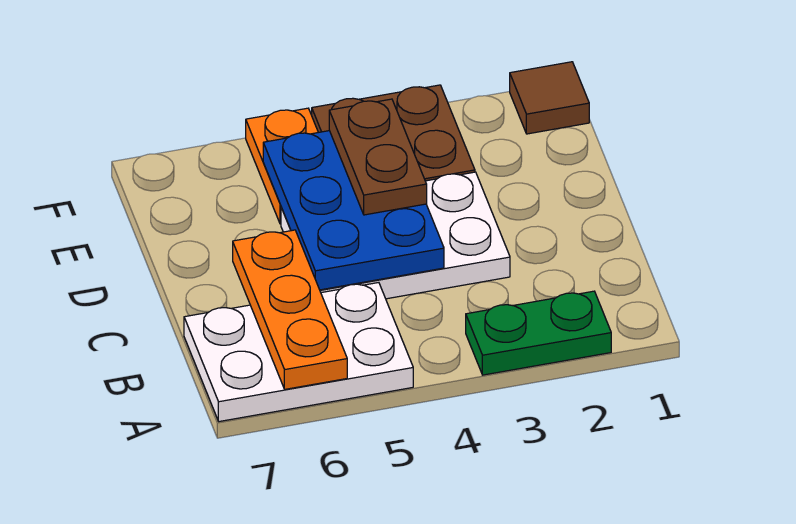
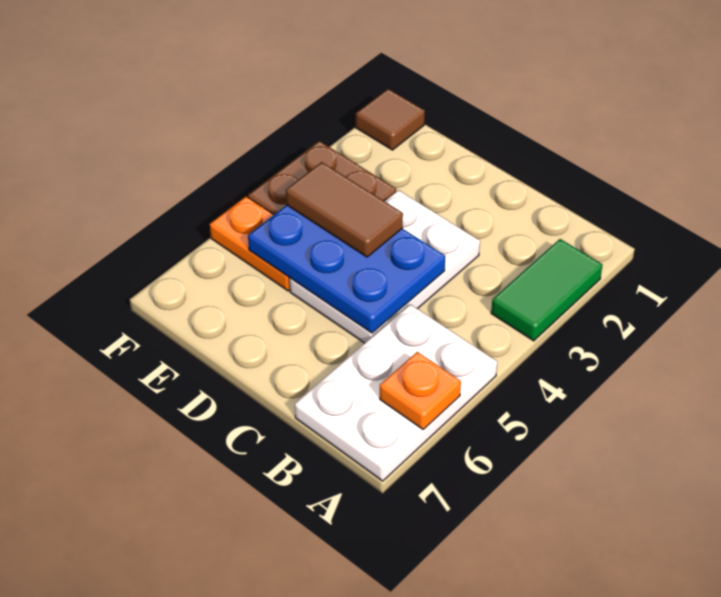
green plate A2:A3 level 1 -> green tile A2:A3 level 1
orange plate A6:C6 level 2 -> orange plate A6 level 2
brown plate D4:E4 level 3 -> brown tile D4:E4 level 3

